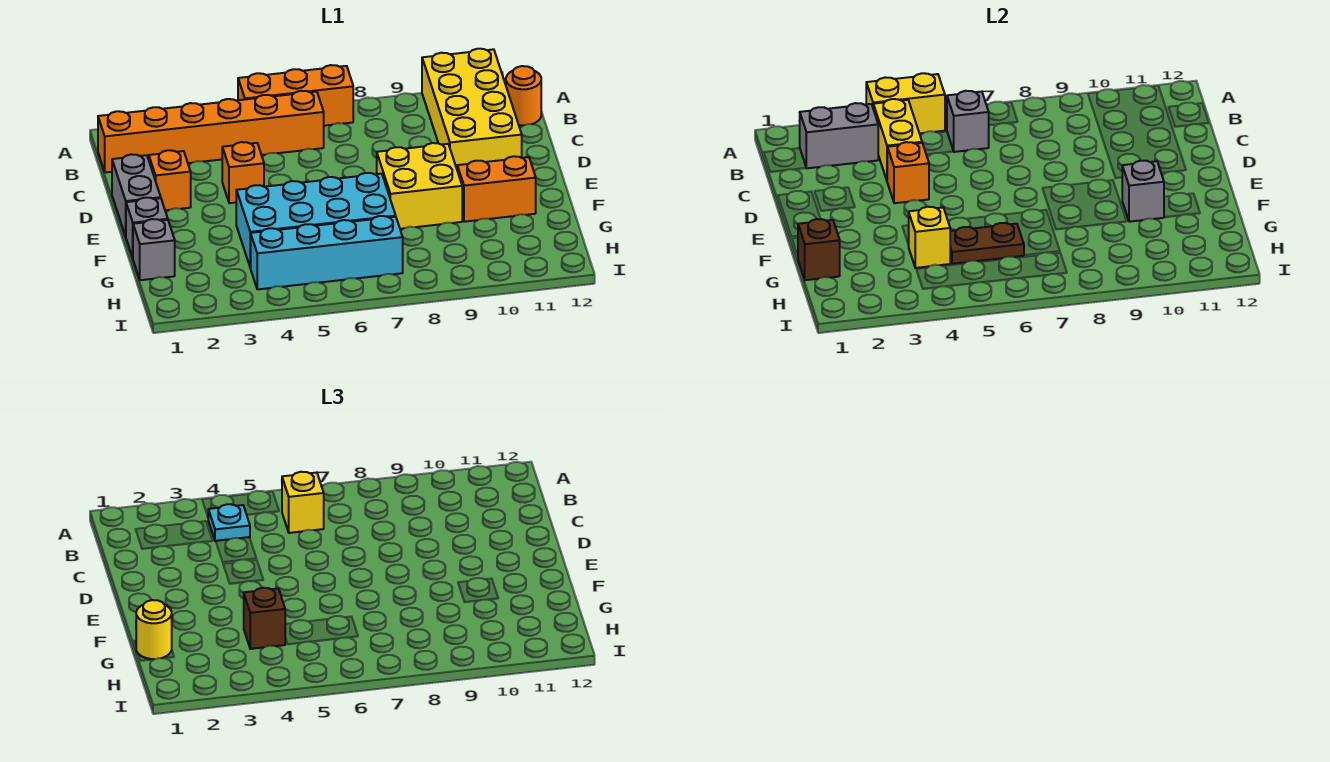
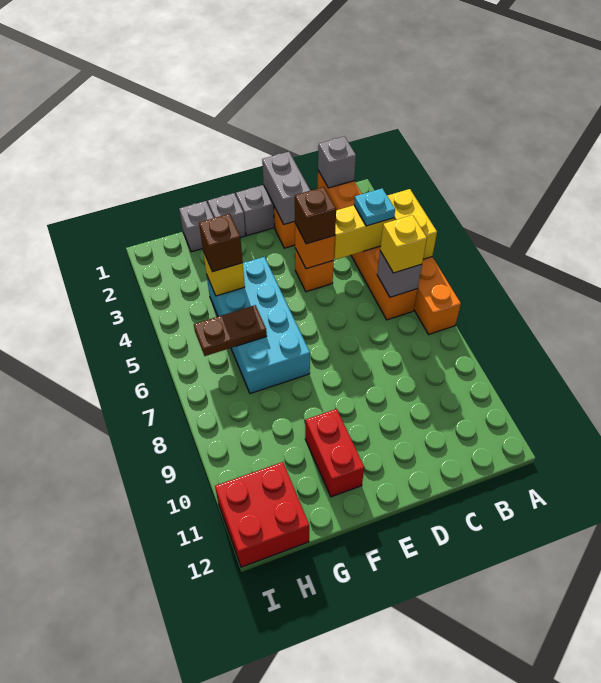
yellow brick A10:D11 level 1 -> none
grey brick B2:B3 level 2 -> grey brick D1:D2 level 2
orange round brick B12 level 1 -> none
yellow brick E8:F9 level 1 -> none
orange brick F10:F11 level 1 -> red brick F10:F11 level 1
grey brick F10 level 2 -> grey brick B1 level 2
brown brick G1 level 2 -> brown brick D4 level 3
yellow round brick G1 level 3 -> none
brown plate G5:G6 level 2 -> brown plate G6:H6 level 2
cyan brick H4:H7 level 1 -> none
none -> red brick H11:I12 level 1

